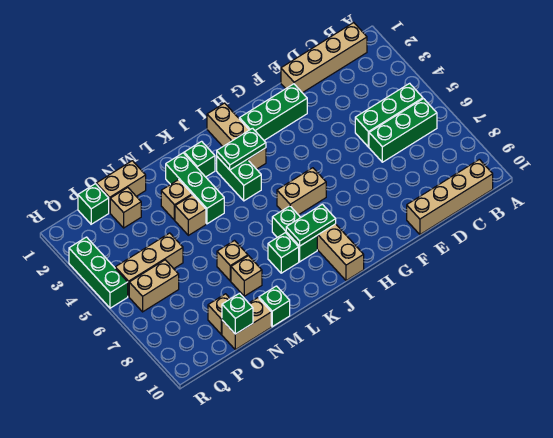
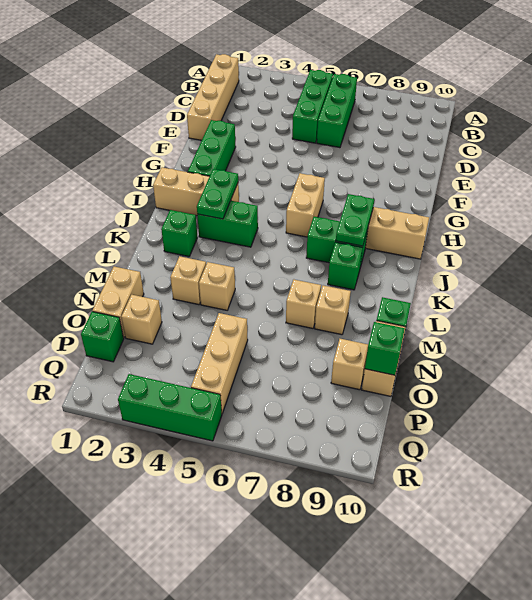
tan brick B10:E10 level 1 -> none
green brick L2:L4 level 1 -> none
tan brick P6:Q6 level 1 -> none

